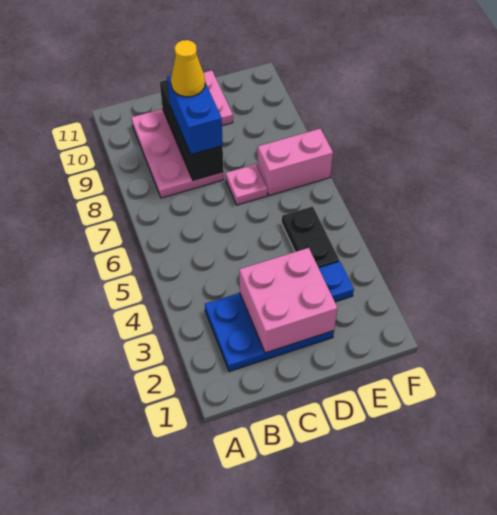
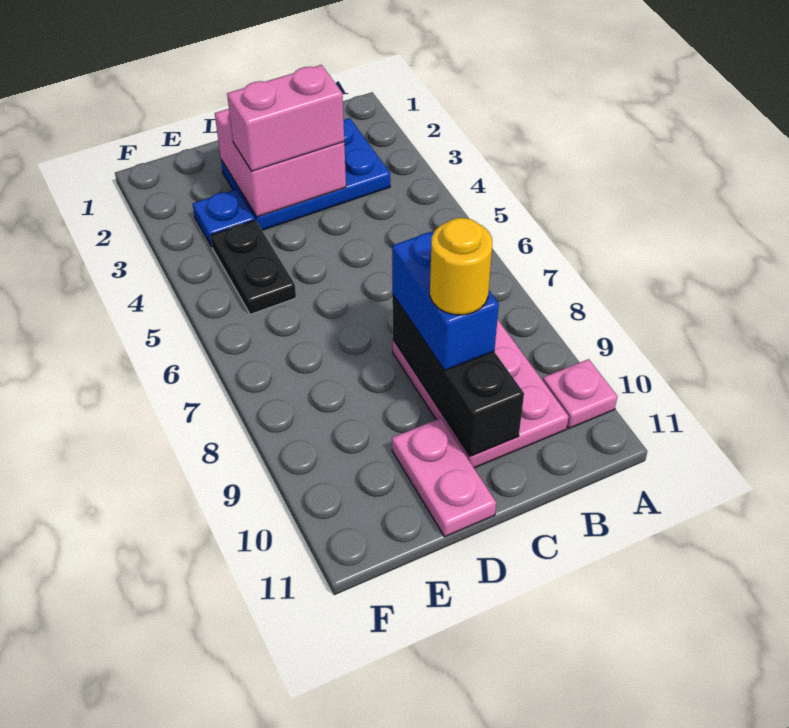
yellow cone C9 level 4 -> yellow round brick C9 level 4
pink plate D7 level 1 -> pink plate A10 level 1
pink brick E7:F7 level 1 -> pink brick C3:D3 level 3

